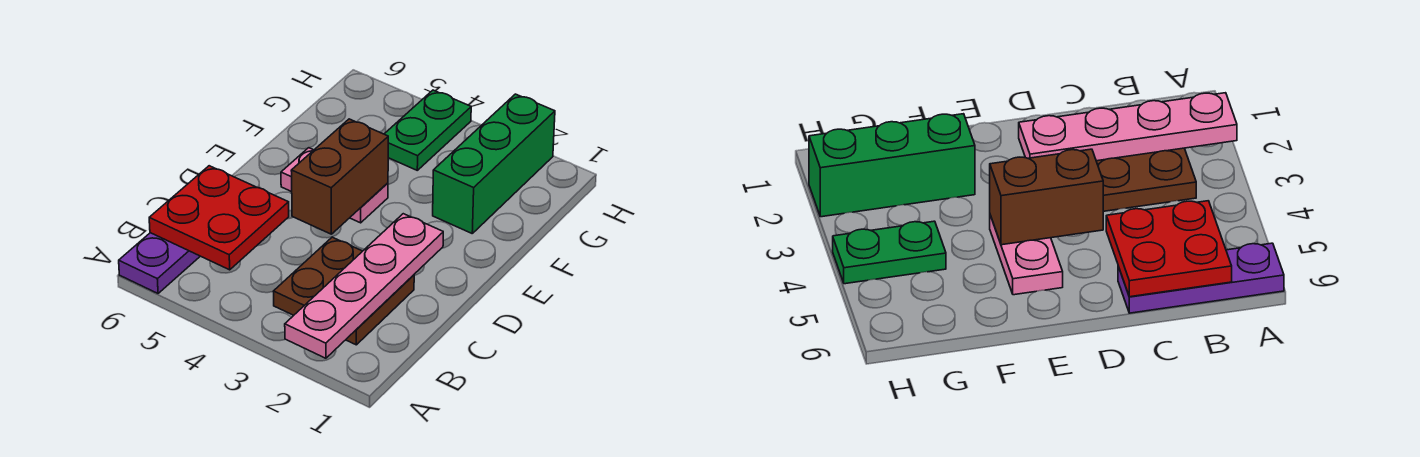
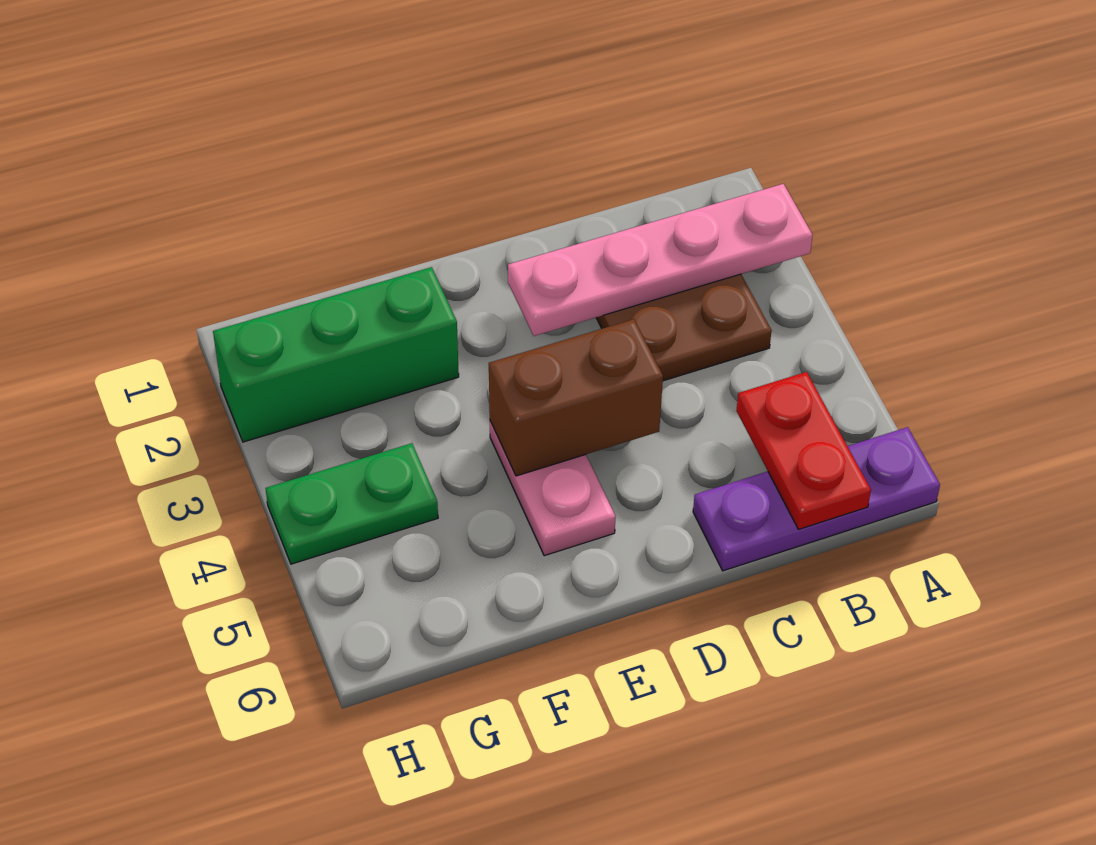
red plate B5:C6 level 2 -> red plate B5:B6 level 2

